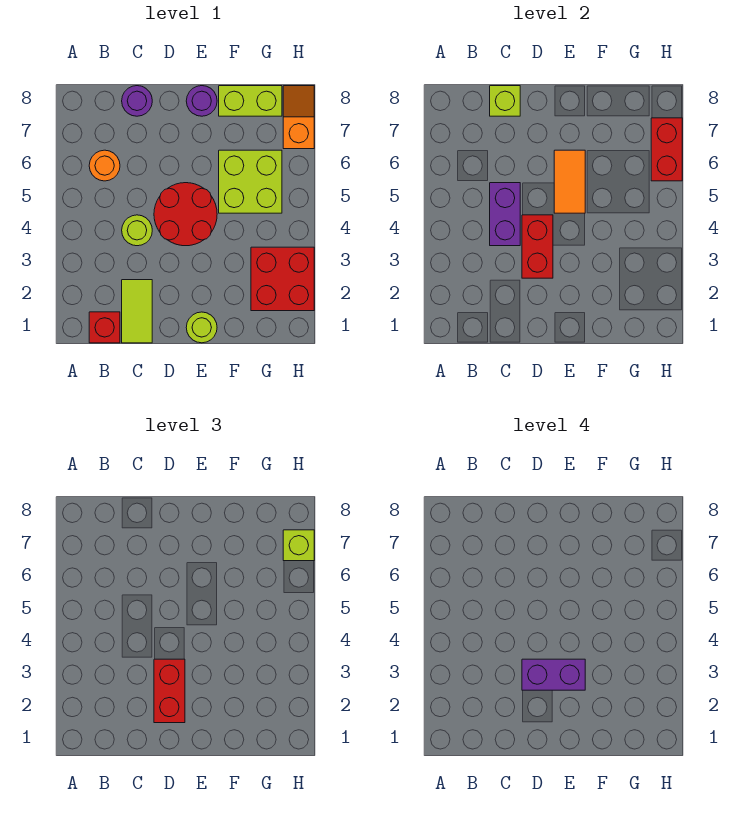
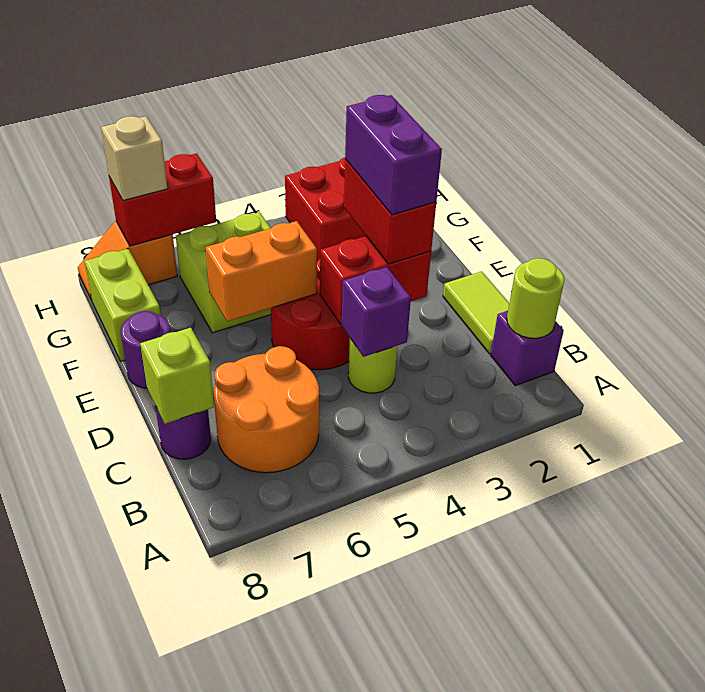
red brick B1 level 1 -> purple brick B1 level 1
orange round brick B6 level 1 -> orange round brick B6:C7 level 1
lime tile C1:C2 level 1 -> lime tile C1:D1 level 1
purple brick C4:C5 level 2 -> purple brick C4 level 2
red brick D2:D3 level 3 -> red brick D3:E3 level 3
lime round brick E1 level 1 -> lime round brick B1 level 2
orange tile E5:E6 level 2 -> orange brick E5:E6 level 2
lime brick H7 level 3 -> tan brick H7 level 3

